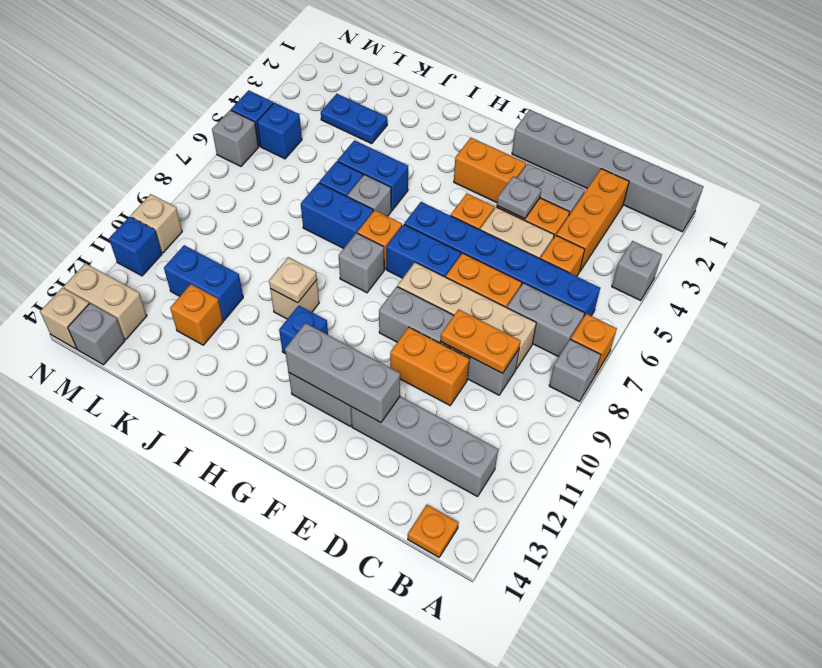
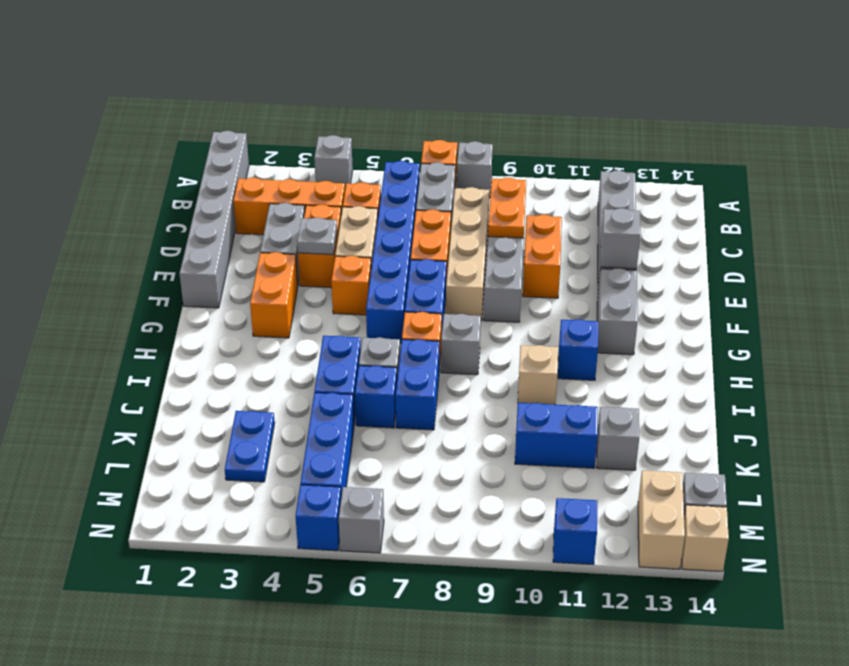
orange plate B14 level 1 -> none
grey brick E12:G12 level 2 -> grey brick E12 level 2
tan plate I10 level 2 -> none
blue brick K11:L11 level 1 -> blue brick K10:K11 level 1
orange brick K12 level 1 -> grey brick K12 level 1
blue brick M5 level 1 -> blue brick K5:M5 level 1
tan brick N10 level 1 -> none

